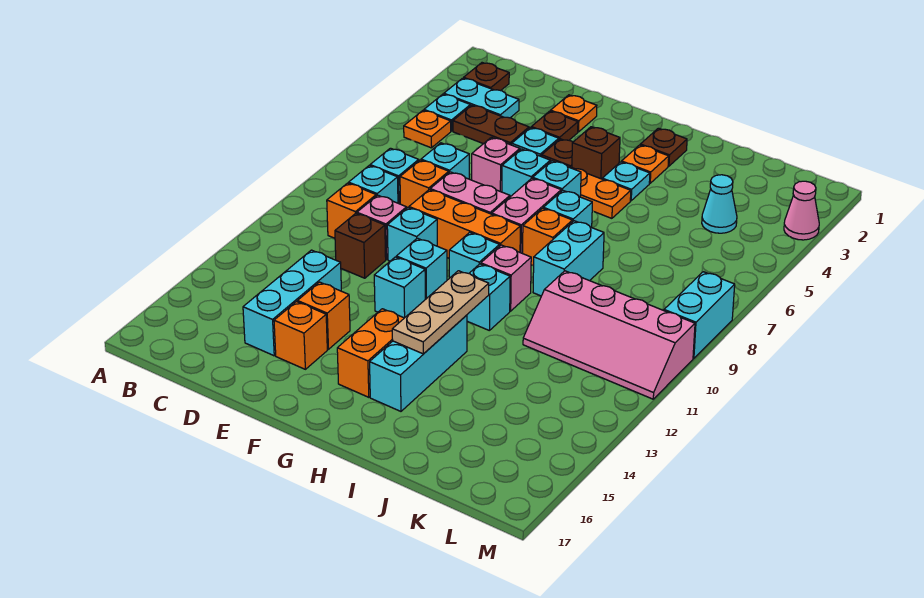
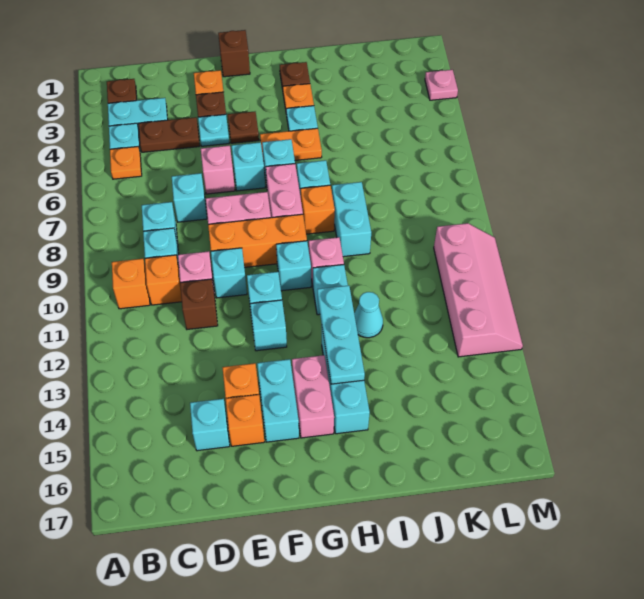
orange brick D8 level 1 -> orange brick B10 level 1
cyan brick D13:D15 level 1 -> cyan brick D15 level 1
brown brick G4 level 1 -> brown brick F1 level 1
orange brick G14:G15 level 1 -> pink brick G14:G15 level 1
tan plate H12:H14 level 2 -> cyan plate H12:H14 level 2
pink slope J10:M11 level 1 top 10 -> pink slope L10:M13 level 1 top L
cyan cone K4 level 1 -> cyan cone I12 level 1
pink cone M3 level 1 -> pink plate M3 level 1
cyan brick M8:M9 level 1 -> cyan brick F14:F15 level 1

